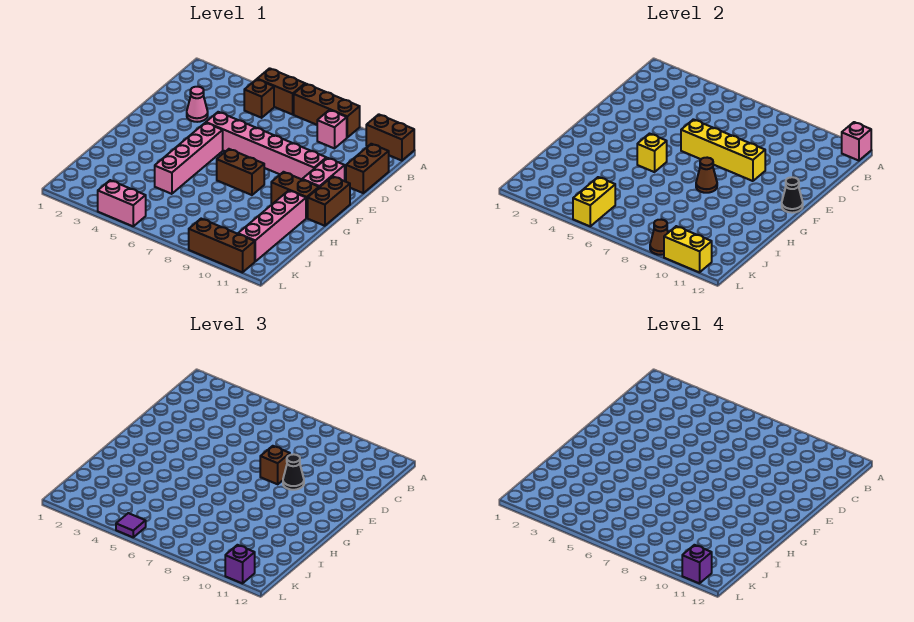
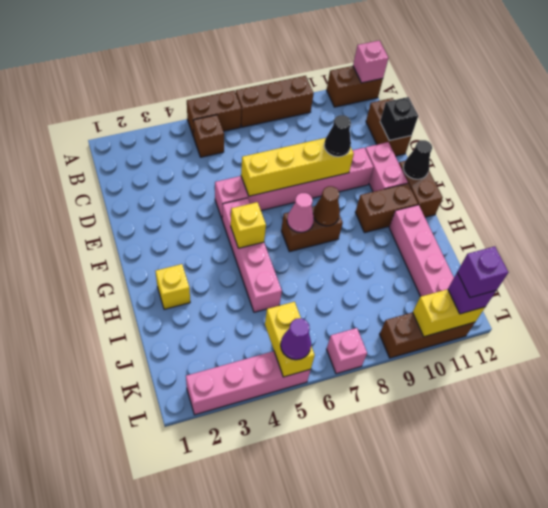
pink brick B9 level 1 -> pink brick L7 level 1
pink cone D3 level 1 -> pink cone G7 level 2
none -> black brick D12 level 2
brown brick E8 level 3 -> none
none -> yellow brick H2 level 1
pink brick L4:L5 level 1 -> pink brick L2:L5 level 1
purple tile L5 level 3 -> purple cone L5 level 3
brown cone L9 level 2 -> none

